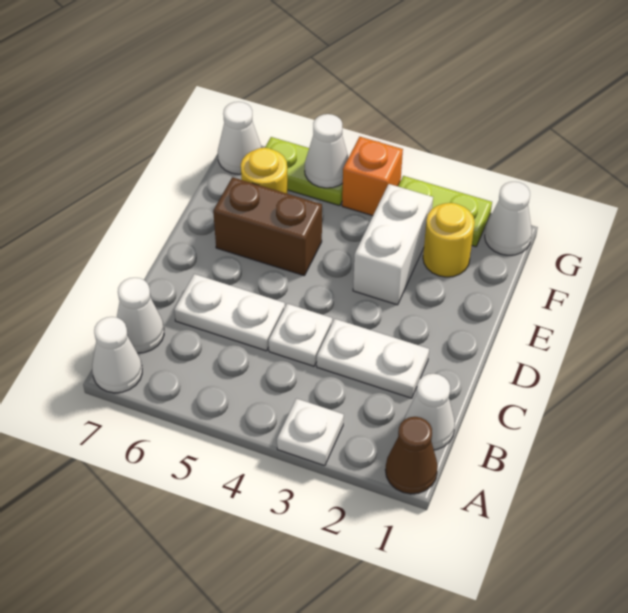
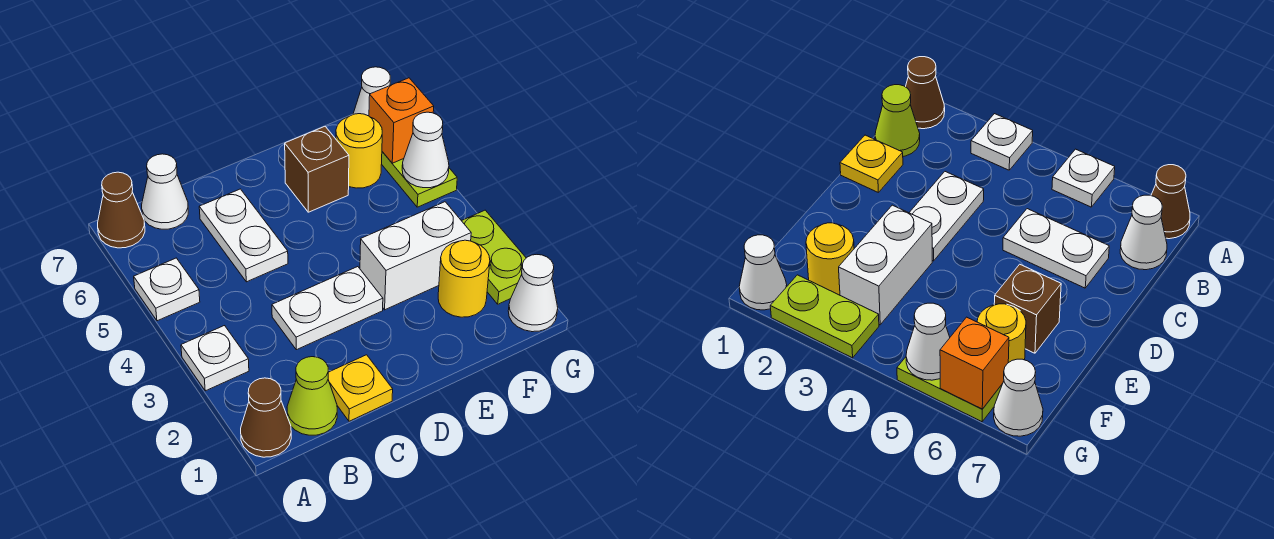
white cone A7 level 1 -> brown cone A7 level 1
white cone B1 level 1 -> lime cone B1 level 1
none -> yellow plate C1 level 1
white plate C2:C3 level 1 -> white plate C3:D3 level 1
white plate C4 level 1 -> white plate A5 level 1
brown brick E5:E6 level 1 -> brown brick E6 level 1
orange brick G4 level 1 -> orange brick G6 level 2

